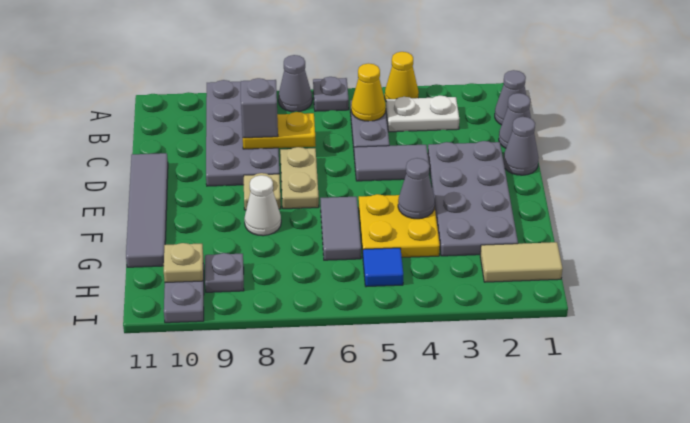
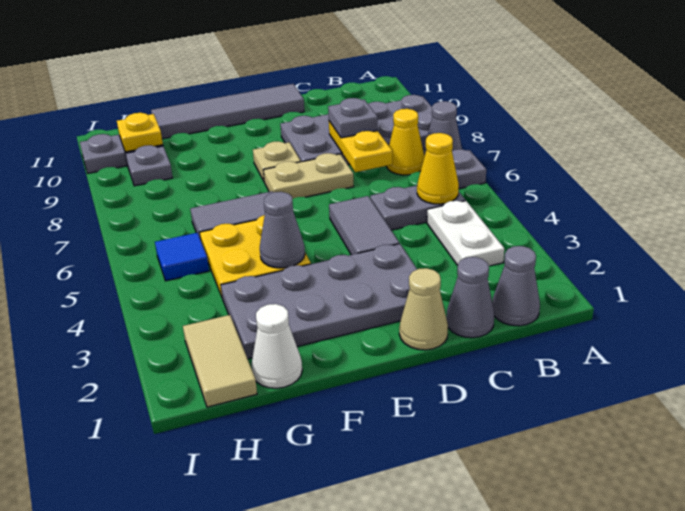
yellow cone A4 level 1 -> yellow cone B7 level 1
grey brick C8 level 3 -> grey plate C8 level 3
grey cone D1 level 1 -> tan cone D1 level 1
white cone F8 level 1 -> white cone G1 level 1
tan plate H10 level 2 -> yellow plate H10 level 2

